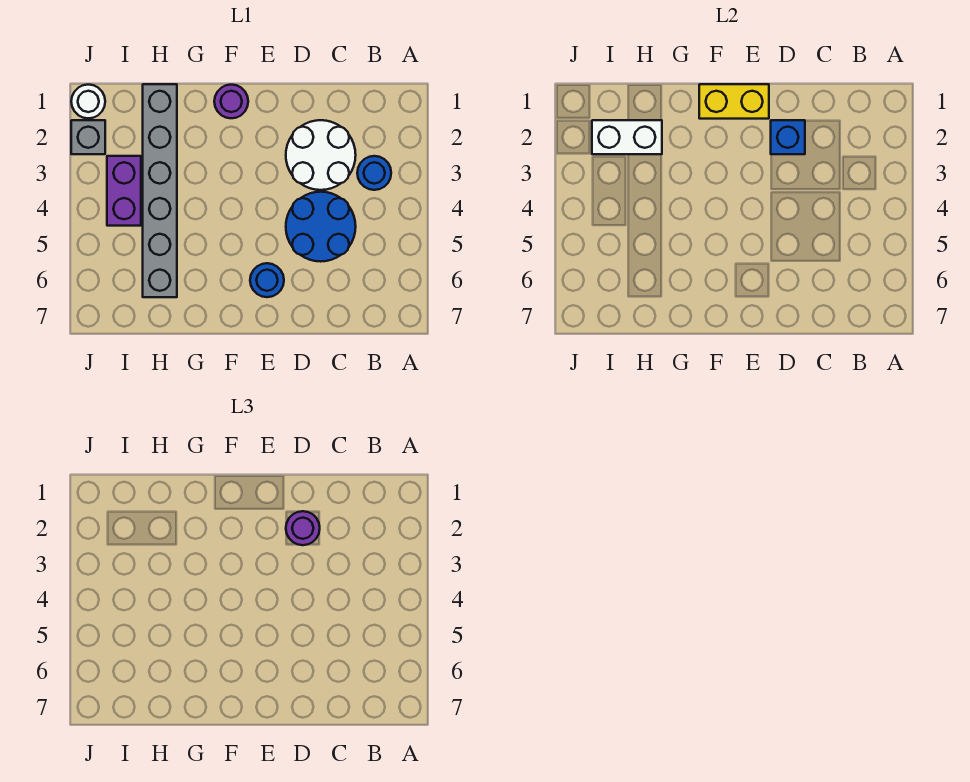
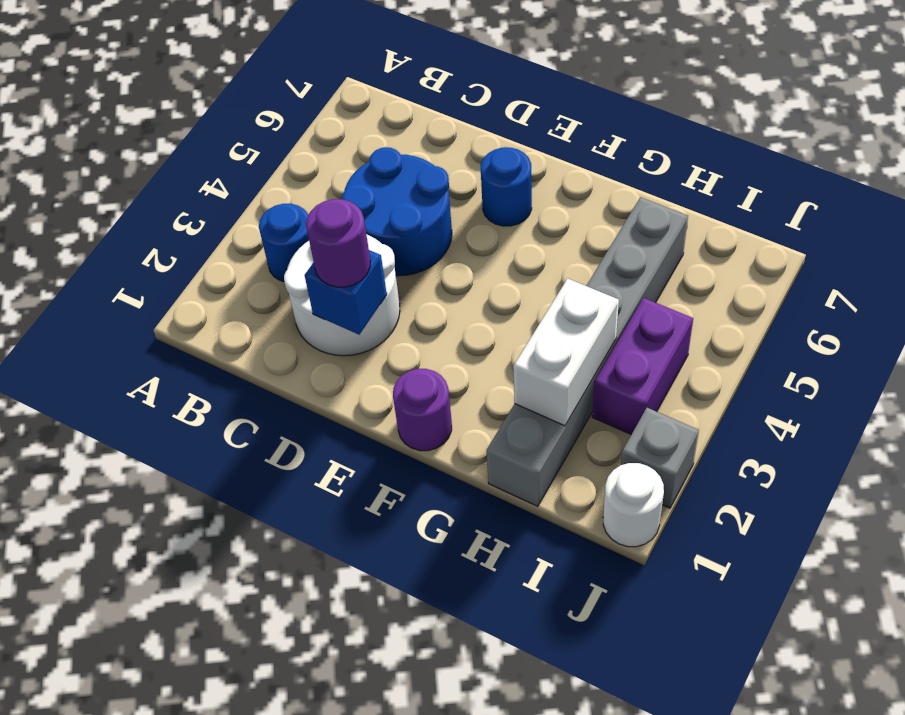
yellow brick E1:F1 level 2 -> none
white brick H2:I2 level 2 -> white brick H2:H3 level 2

